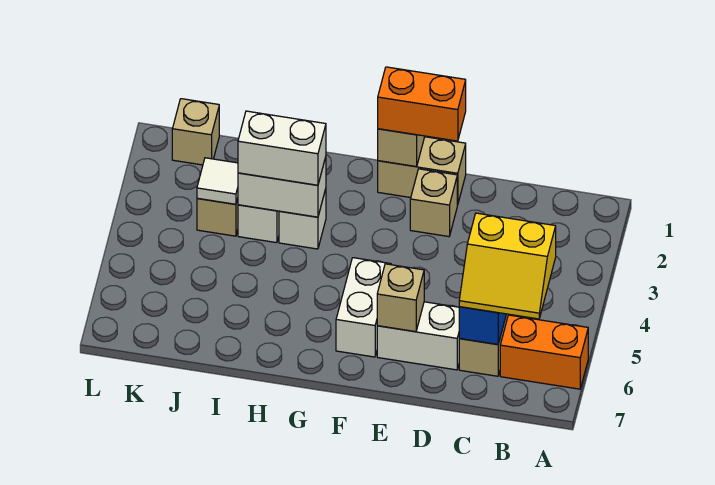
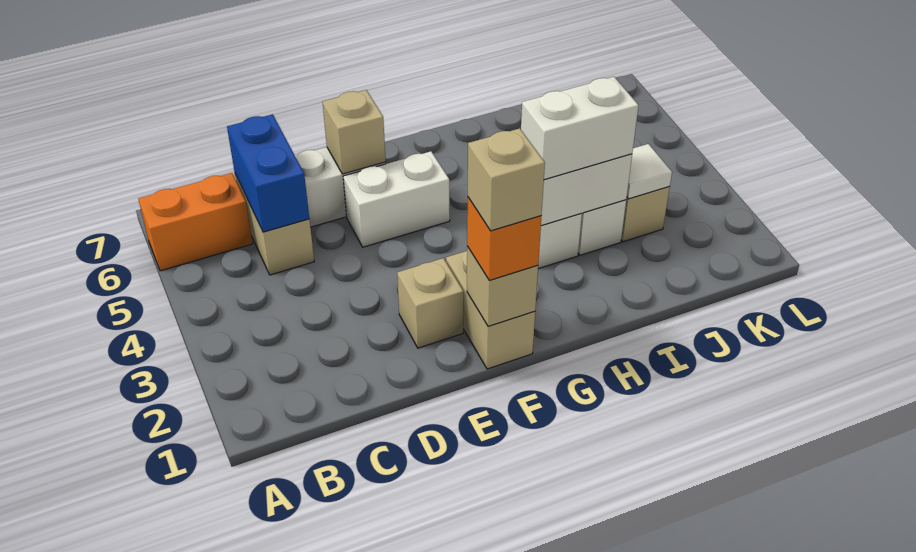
yellow slope B5:C6 level 3 top 5 -> none
tan brick E1:F1 level 1 -> tan brick F1:F2 level 1
orange brick E1:F1 level 3 -> orange brick F1 level 3
white brick F5:F6 level 1 -> white brick E5:F5 level 1
tan brick K1 level 1 -> tan brick F1 level 4

